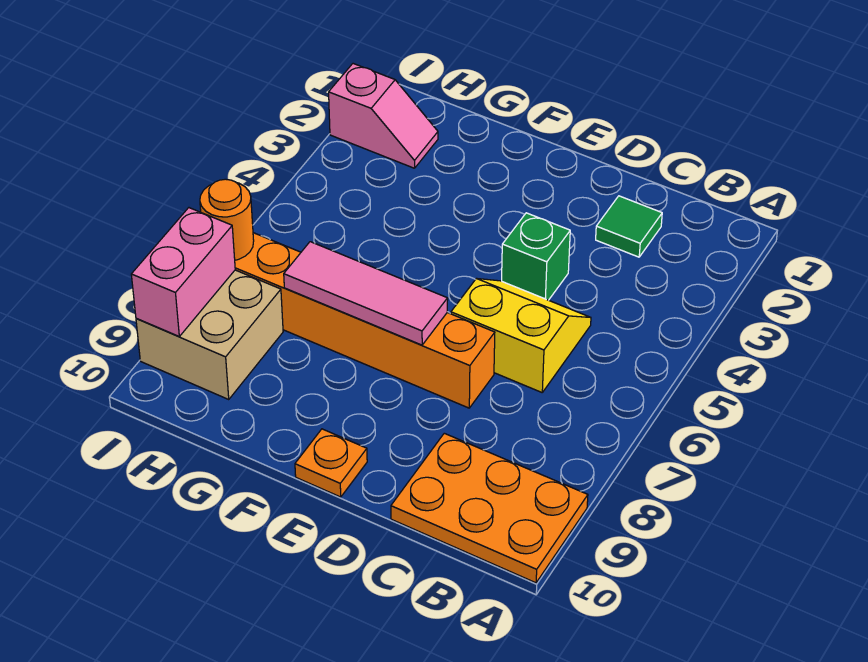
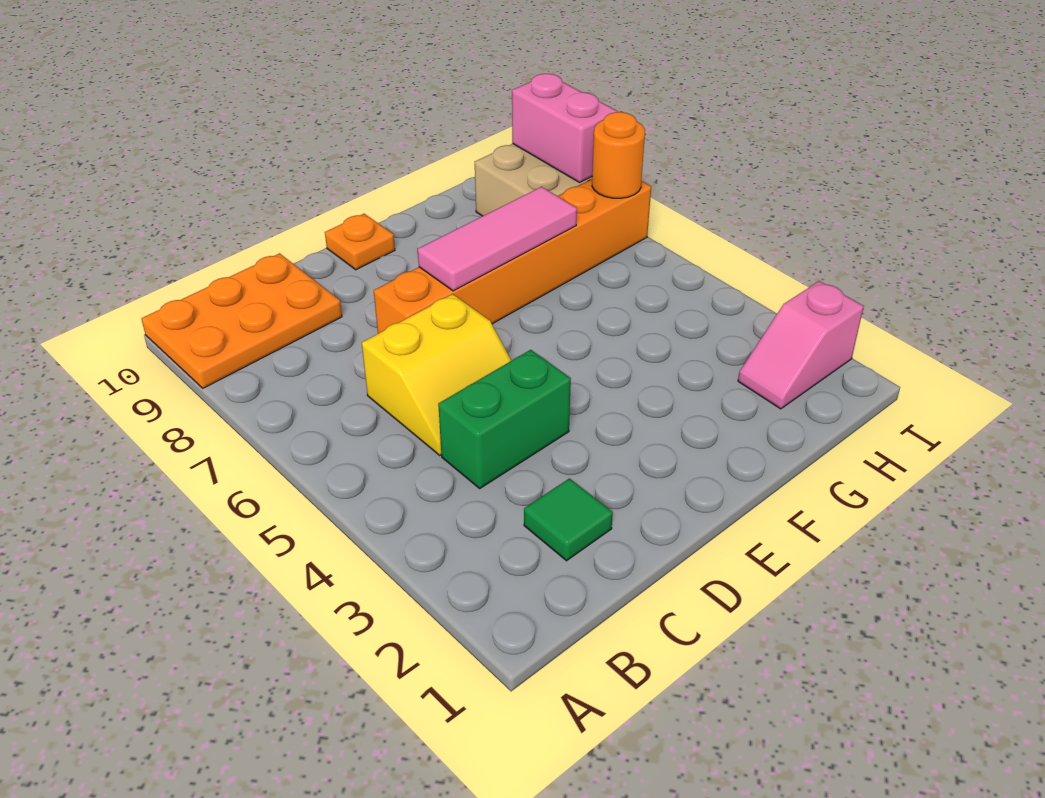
green brick D4 level 1 -> green brick C4:D4 level 1

